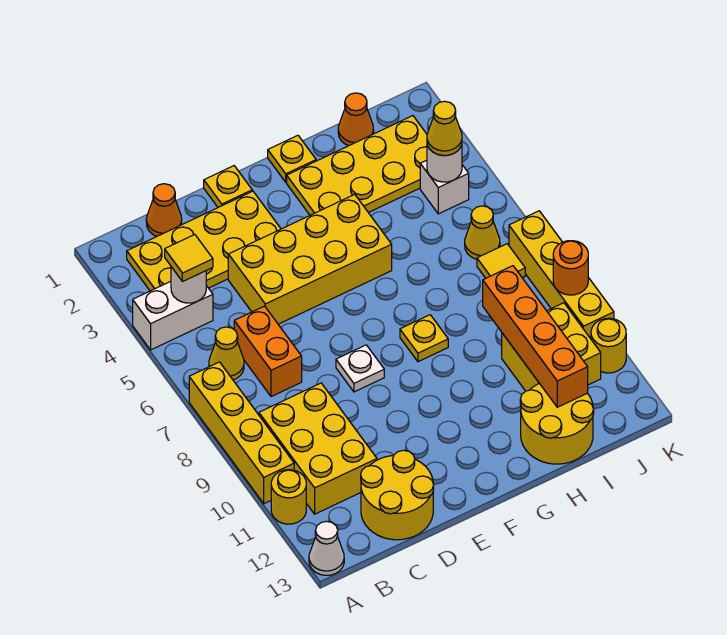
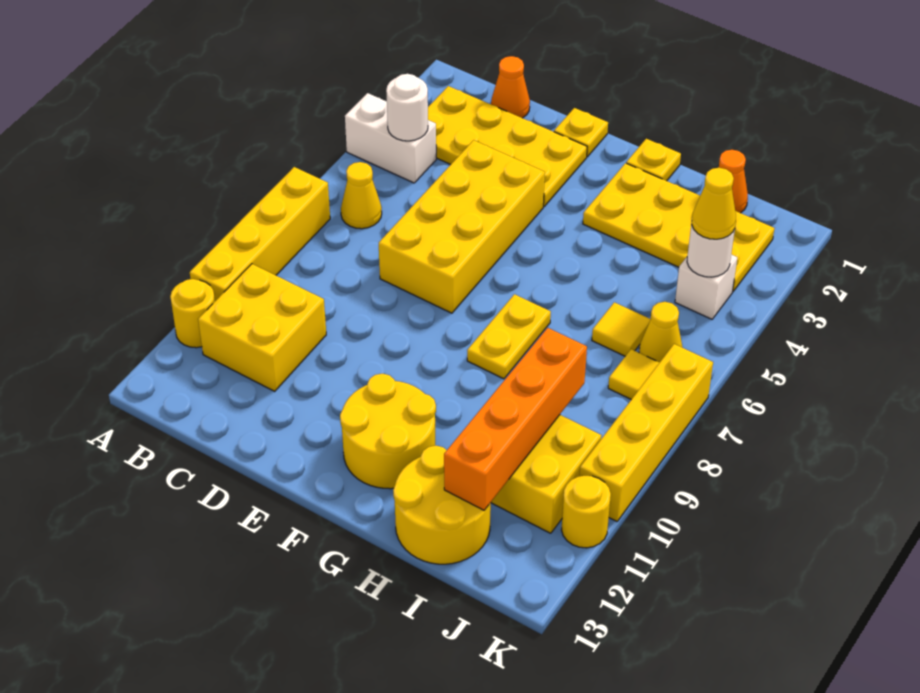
white cone A13 level 1 -> none
yellow tile B4 level 3 -> yellow tile I6 level 1
yellow brick B9:C11 level 1 -> yellow brick B10:C11 level 1
orange brick C6:C7 level 1 -> none
yellow round brick C12:D13 level 1 -> yellow round brick F11:G12 level 1
yellow brick D4:G5 level 1 -> yellow brick D4:E7 level 1
white plate E8 level 1 -> none
yellow plate G8 level 1 -> yellow plate G7:G8 level 1
orange round brick K9 level 2 -> none

